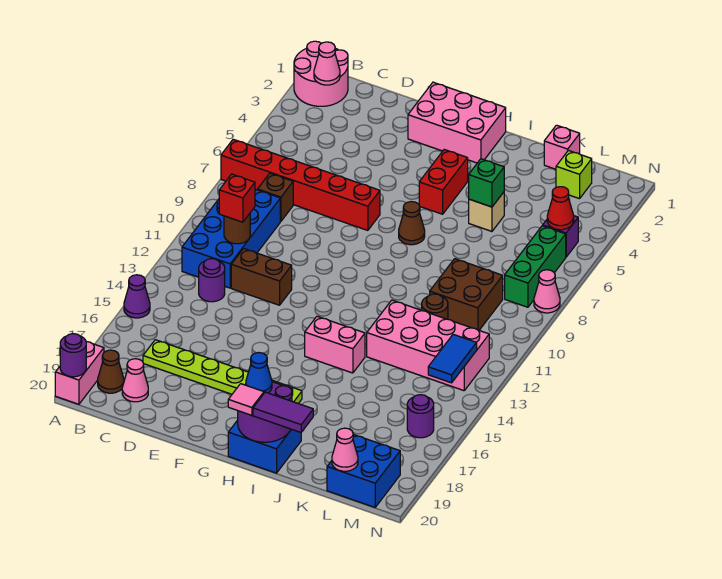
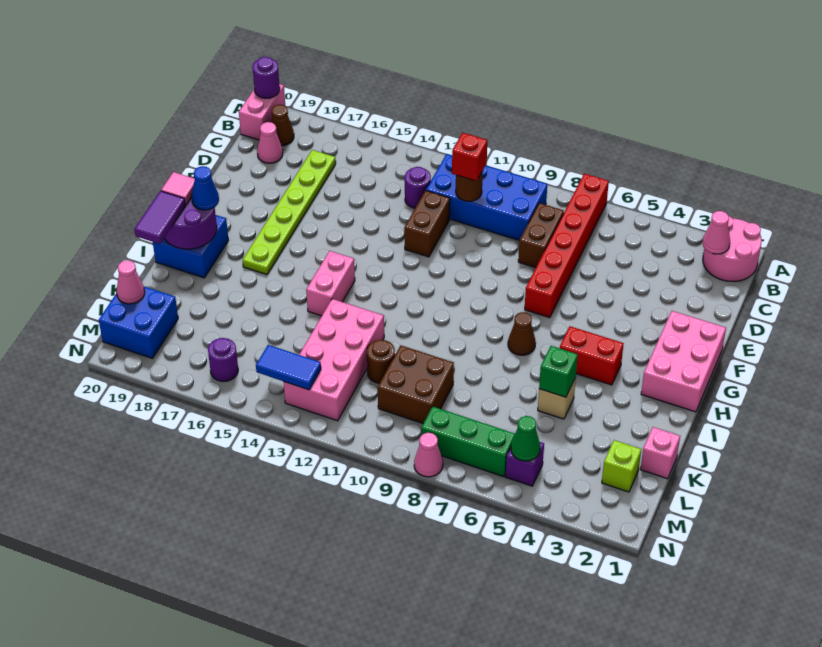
purple cone A15 level 1 -> none
pink brick A19:A20 level 1 -> pink brick A20:B20 level 1
brown brick C8 level 1 -> brown brick C8:D8 level 1
red cone M5 level 2 -> green cone M5 level 2

